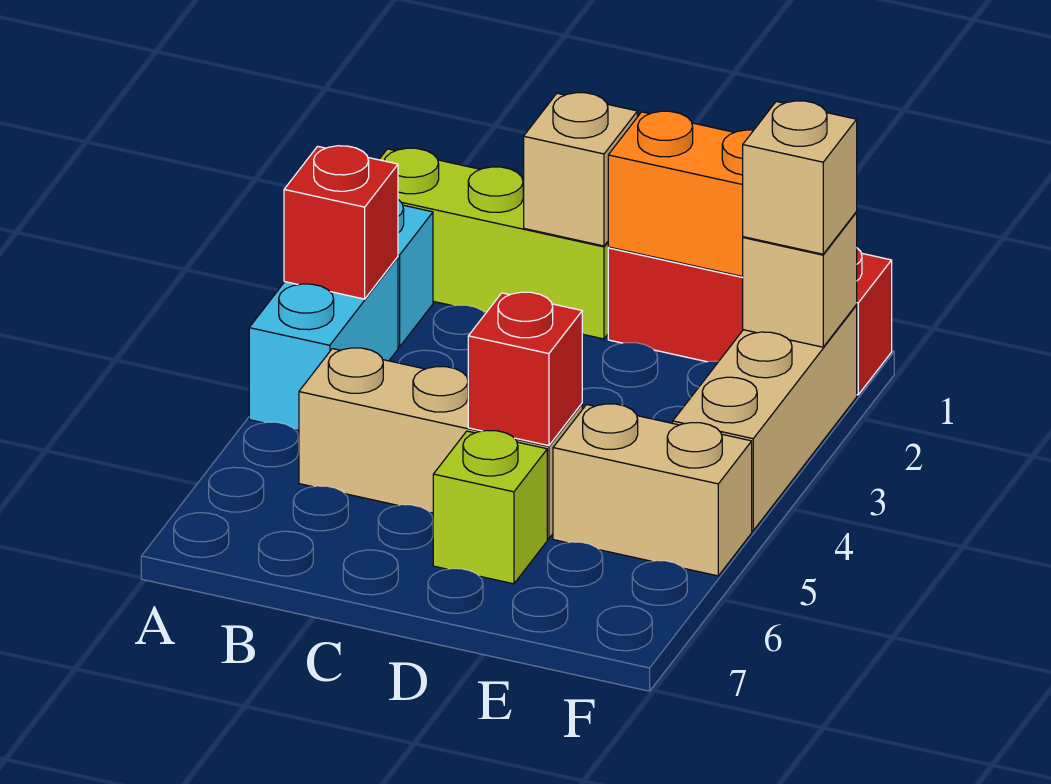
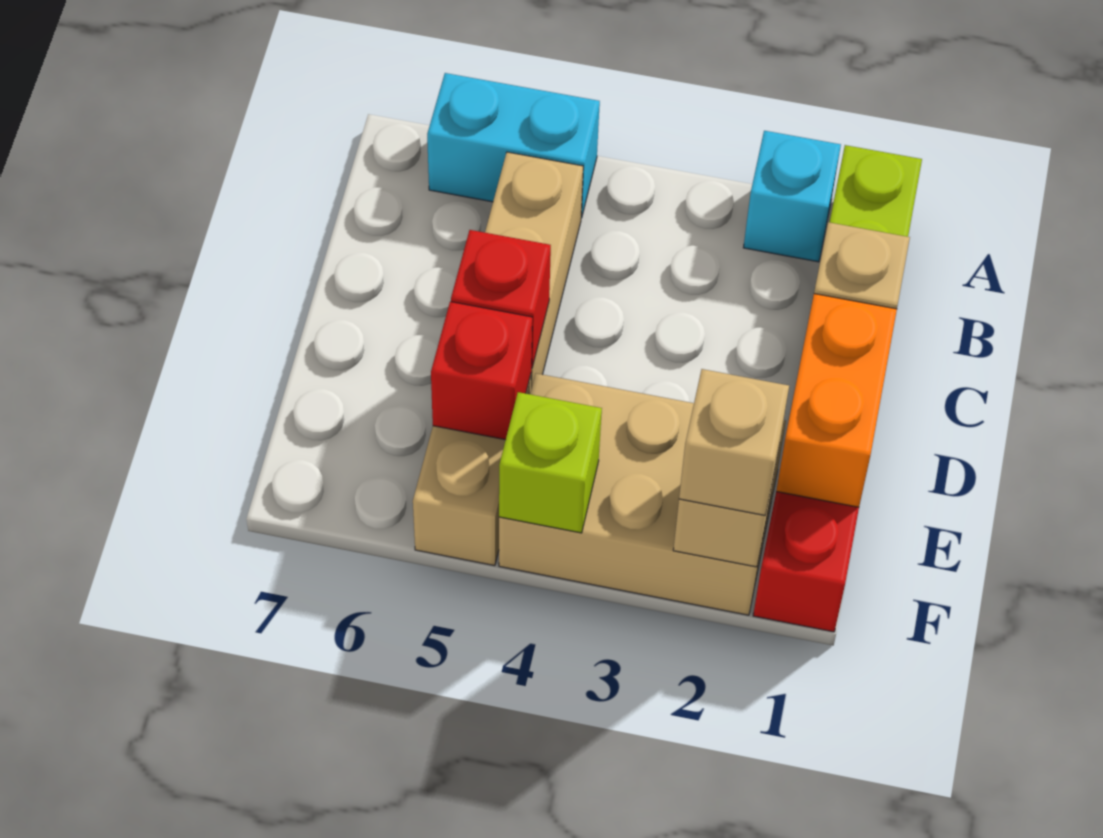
cyan brick A3:A4 level 1 -> cyan brick A5:A6 level 1
red brick A3 level 2 -> red brick E5 level 2
lime brick D6 level 1 -> lime brick F4 level 2
tan brick F2:F4 level 1 -> tan brick E2:F4 level 1

